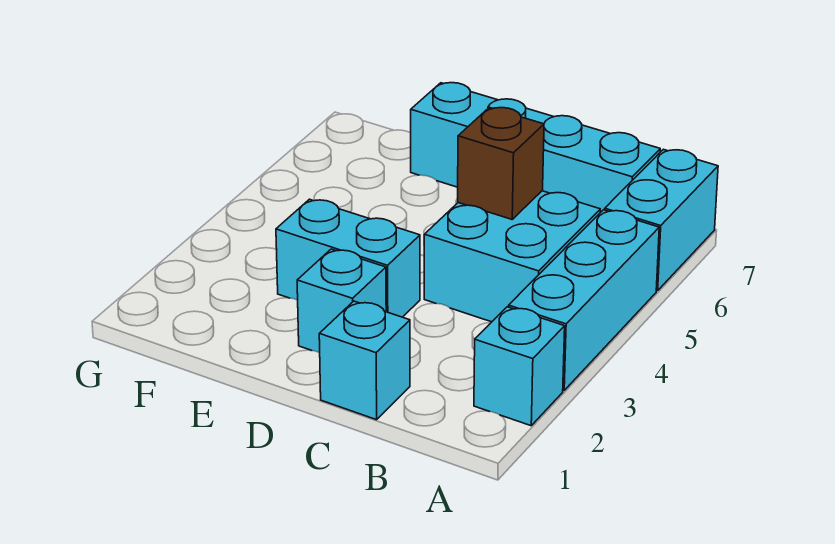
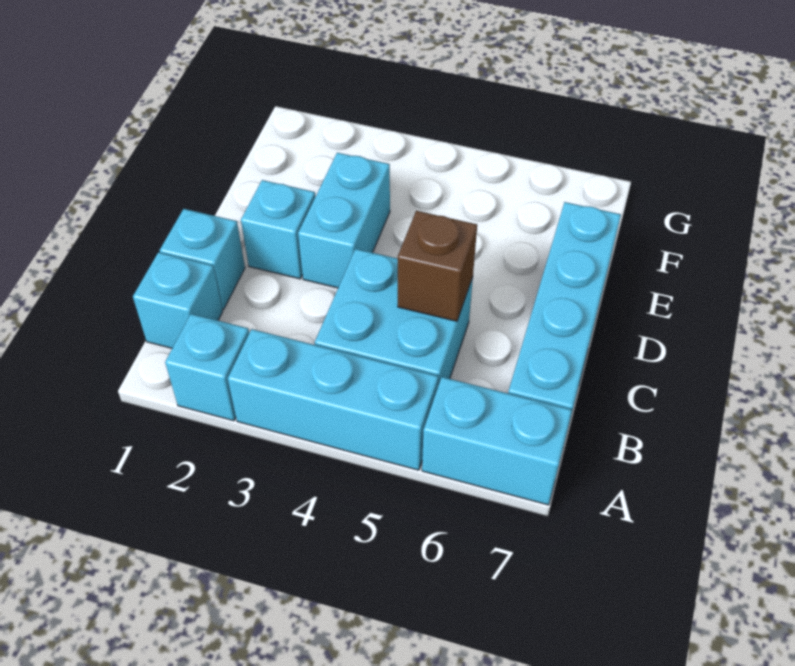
none -> cyan brick B1 level 1

